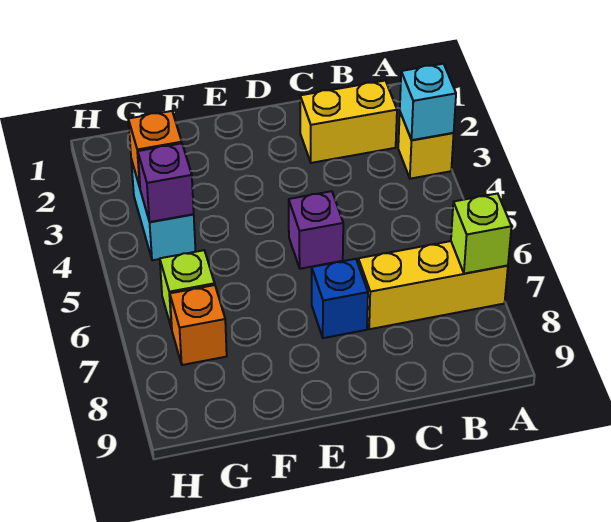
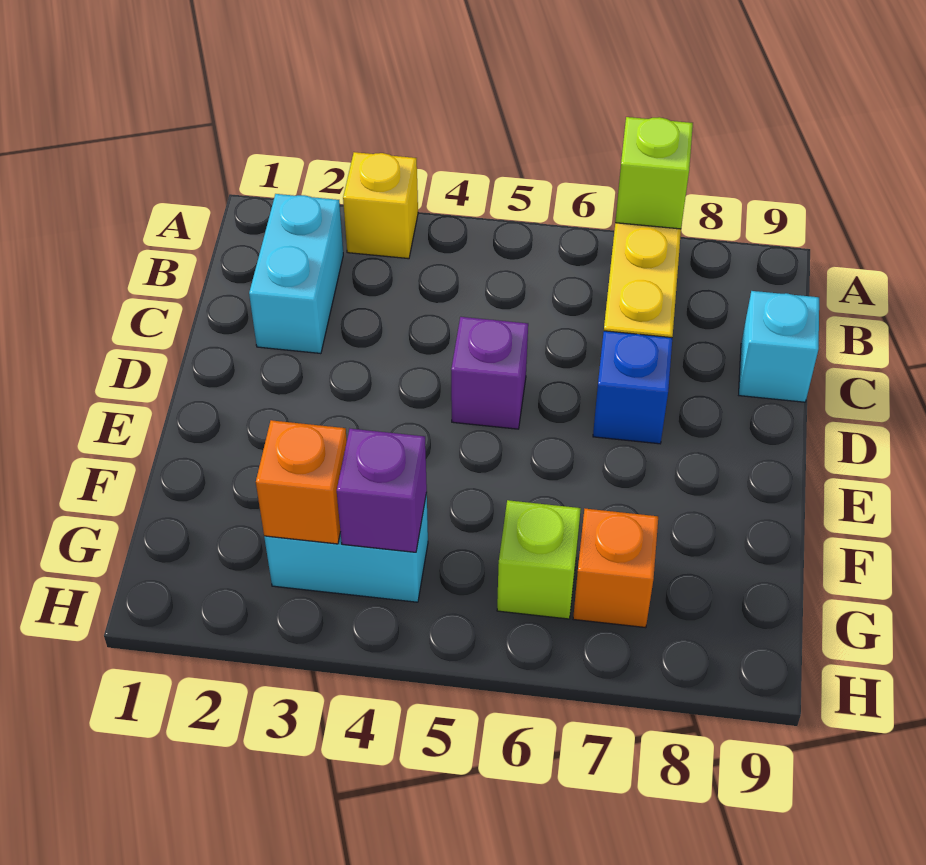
cyan brick A3 level 2 -> cyan brick C9 level 1
yellow brick B2:C2 level 1 -> cyan brick B2:C2 level 1

